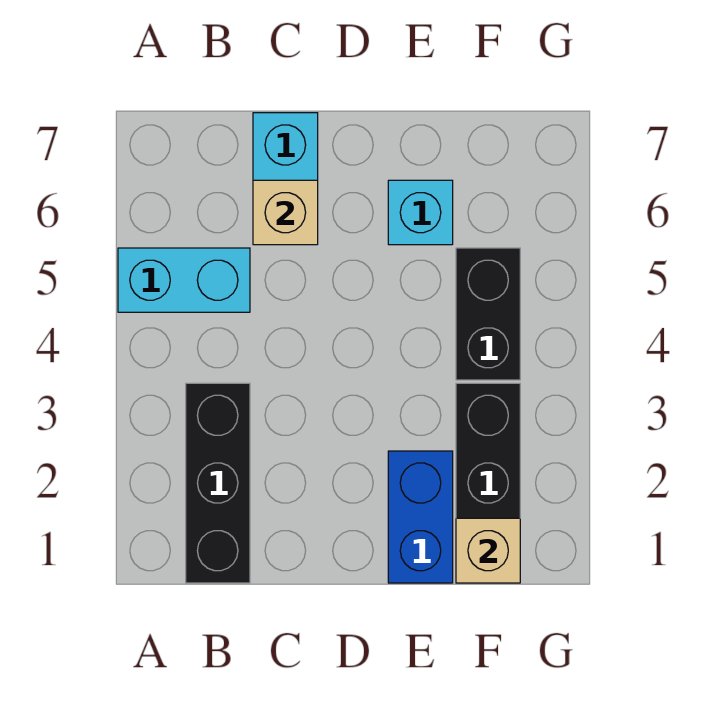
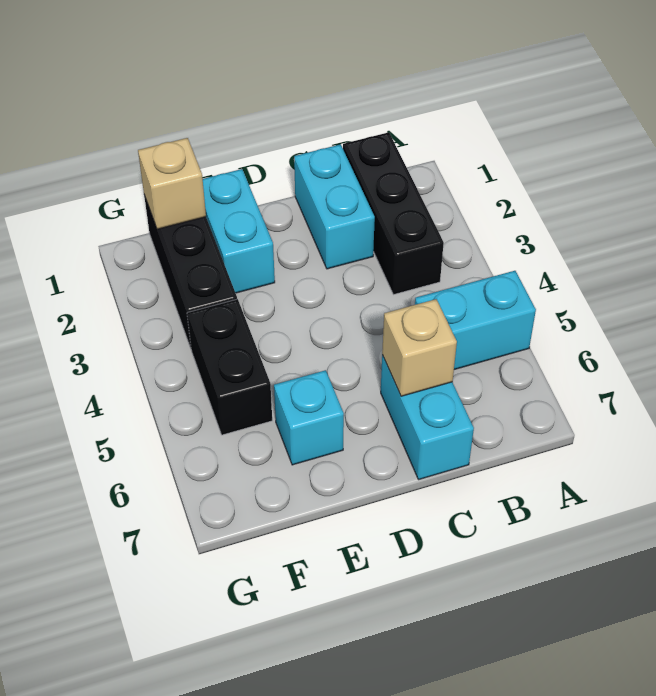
none -> cyan brick C1:C2 level 1
blue brick E1:E2 level 1 -> cyan brick E1:E2 level 1

